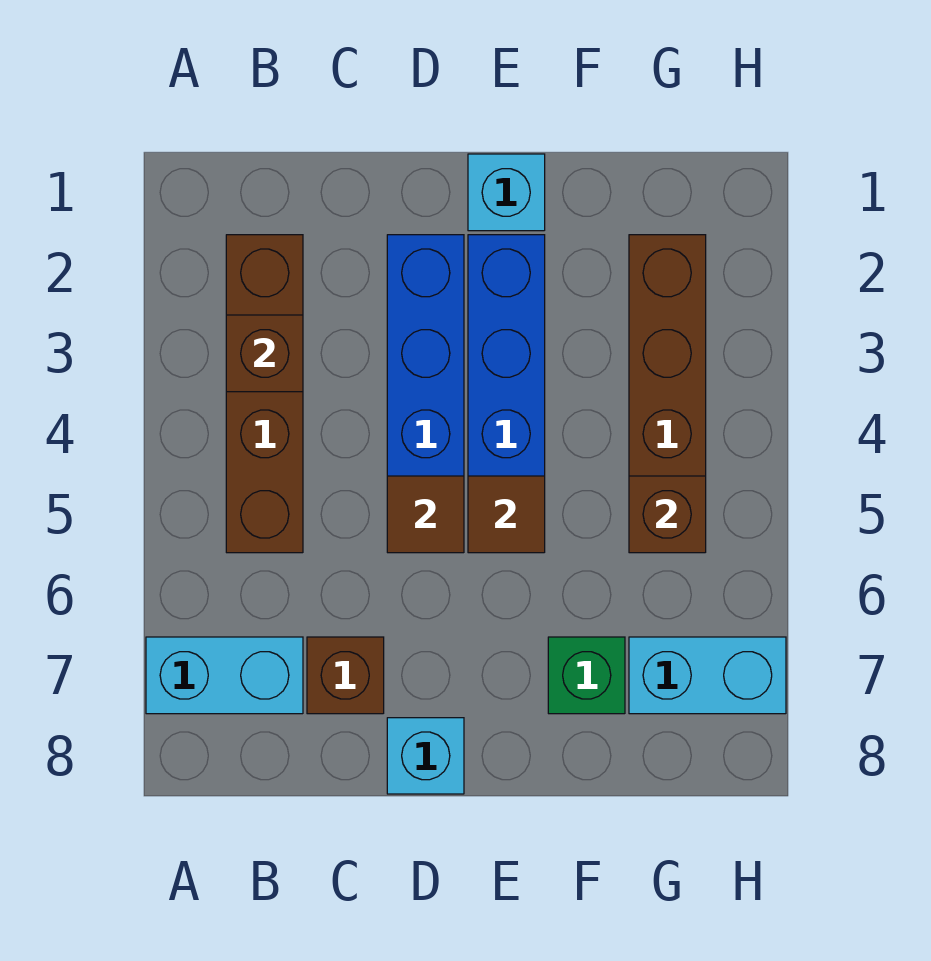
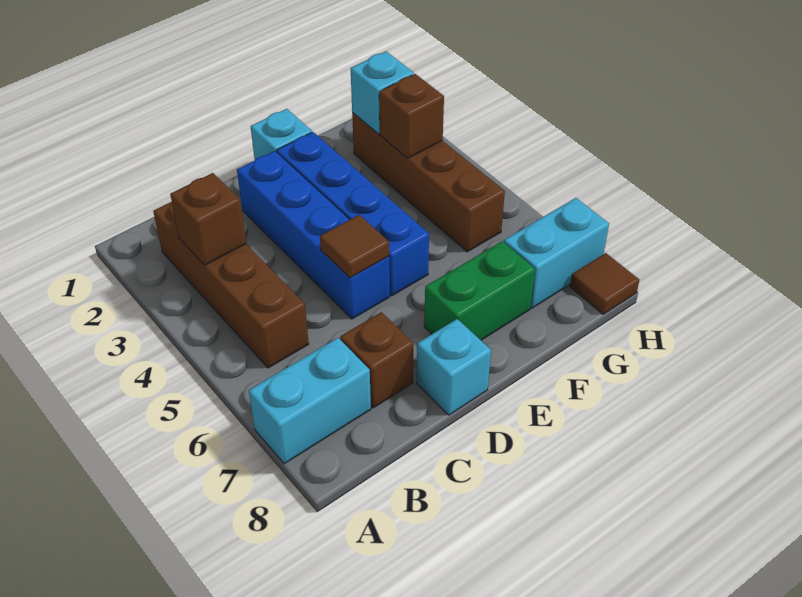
brown tile E5 level 2 -> brown tile H8 level 1
green brick F7 level 1 -> green brick E7:F7 level 1
none -> cyan brick G2 level 2
brown brick G5 level 2 -> brown brick G3 level 2

